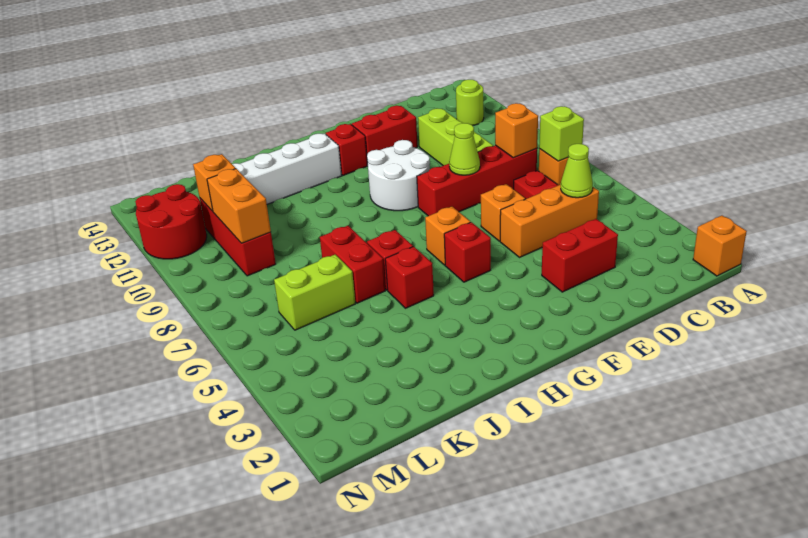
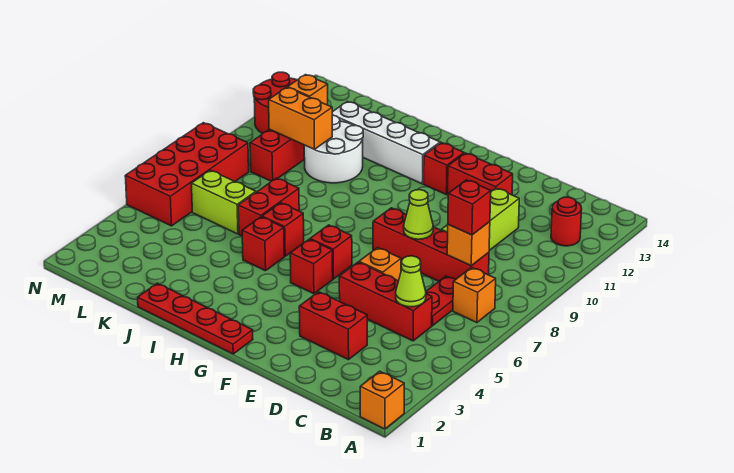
lime brick B7 level 2 -> none
lime round brick B12 level 1 -> red round brick B12 level 1
orange brick C5:E5 level 1 -> red brick C5:E5 level 1
none -> red brick C8 level 3
white round brick F9:G10 level 1 -> white round brick J10:K11 level 1
none -> red plate G1:J1 level 1
orange brick G6 level 1 -> red brick G6 level 1
orange brick L9:L10 level 2 -> orange brick K10:L10 level 2
none -> red brick M5:N8 level 1

